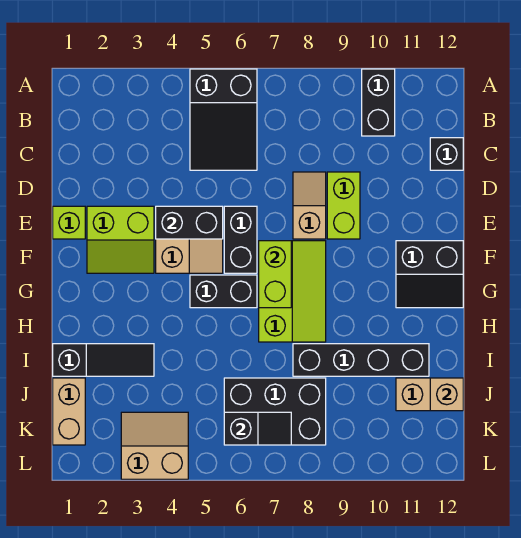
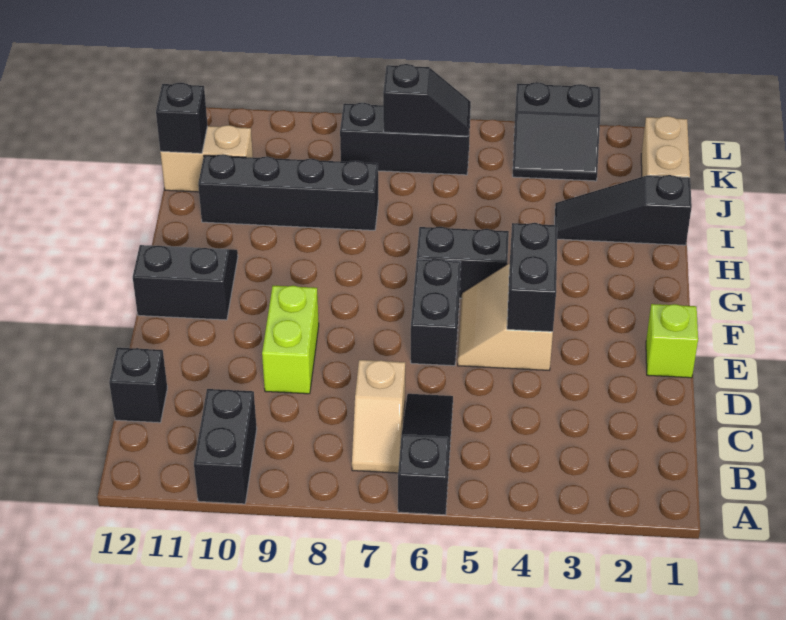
black slope A5:C6 level 1 top A -> black slope A6:C6 level 1 top A
tan slope D8:E8 level 1 top E -> tan slope B7:C7 level 1 top C
lime slope E2:F3 level 1 top E -> none
black brick E4:E5 level 2 -> black brick E4:F4 level 2
lime slope F7:H8 level 1 top 7 -> none
lime brick F7:G7 level 2 -> none
black brick J6:K8 level 1 -> black brick K6:K8 level 1
tan brick J12 level 2 -> black brick J12 level 2
tan slope K3:L4 level 1 top L -> black slope K3:L4 level 1 top L
black slope K6:K7 level 2 top 6 -> black slope K6:K7 level 2 top 7

